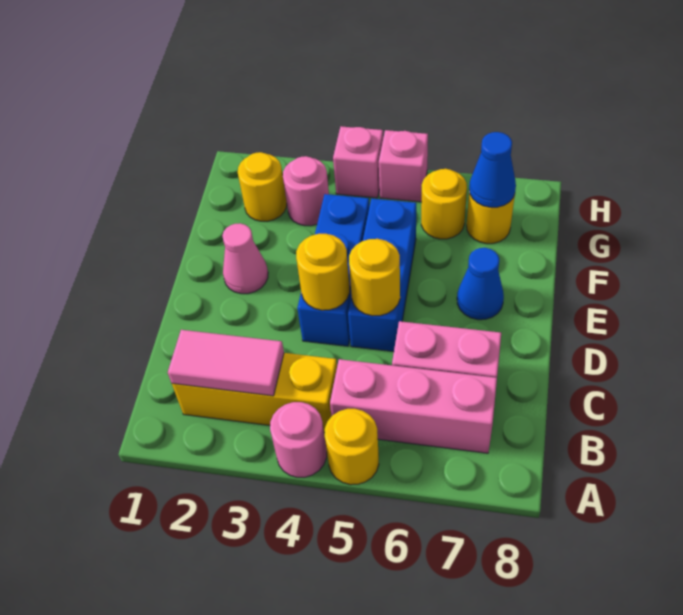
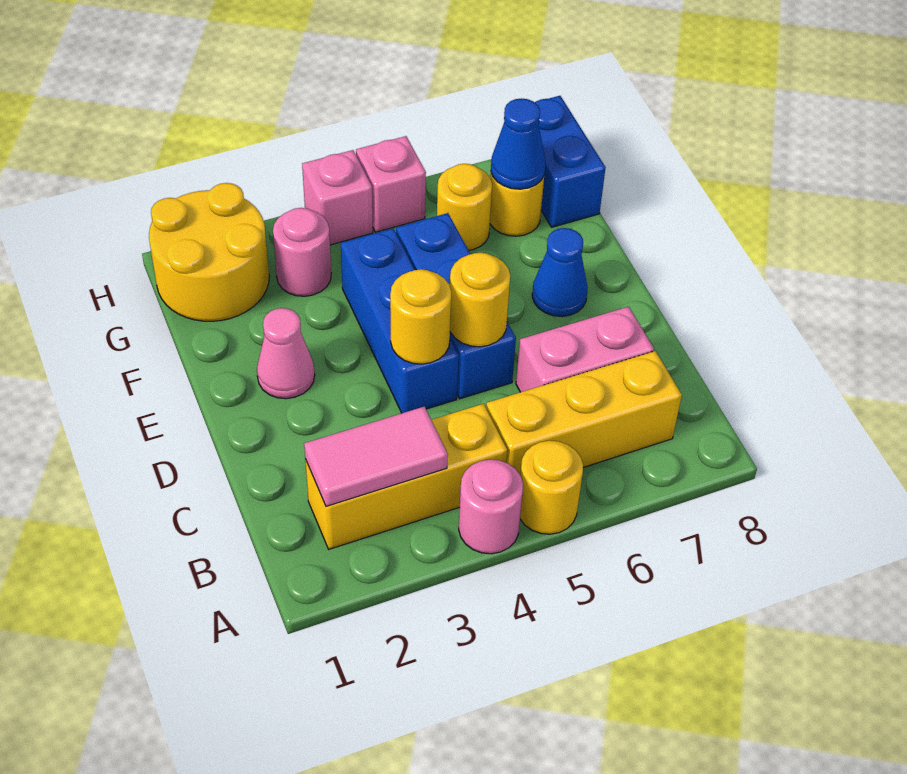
pink brick B5:B7 level 1 -> yellow brick B5:B7 level 1
yellow round brick G2 level 1 -> yellow round brick G1:H2 level 1
none -> blue brick G8:H8 level 1

